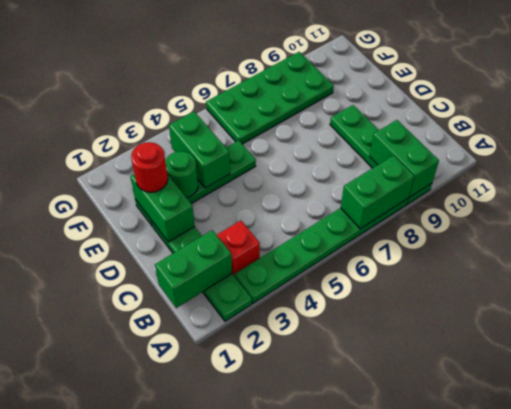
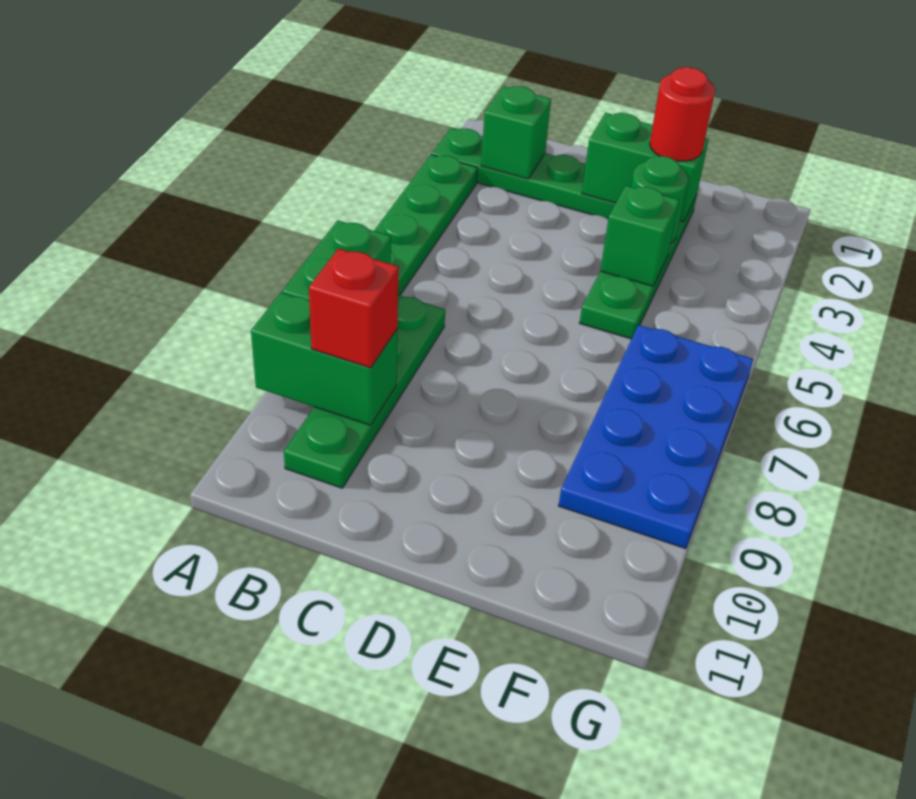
green plate A9:D9 level 1 -> green plate B7:B10 level 1
green brick B1:B2 level 2 -> green brick B2 level 2
red brick B3 level 1 -> red brick B9 level 3
green brick E4:F4 level 2 -> green brick E4 level 2
green plate F6:G9 level 1 -> blue plate F6:G9 level 1

